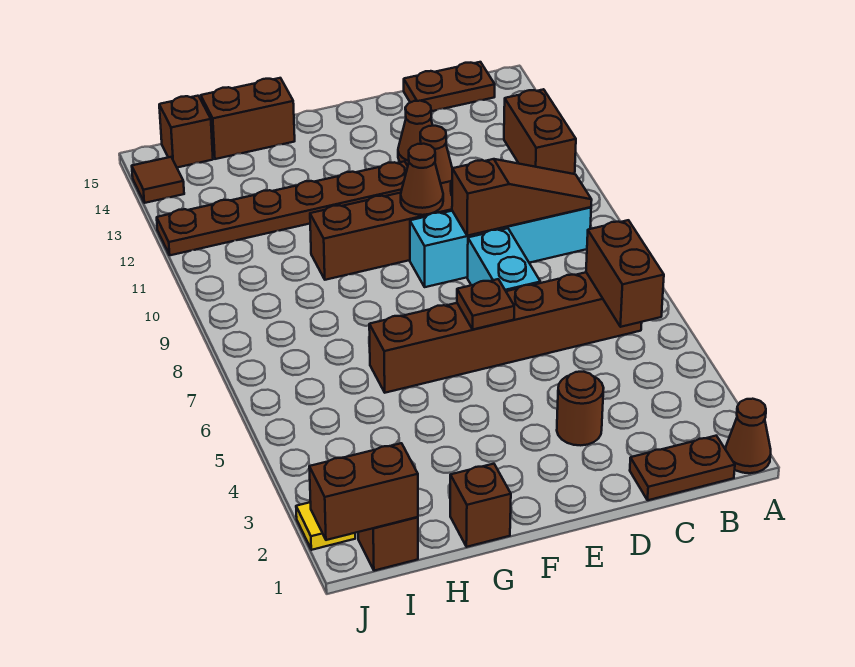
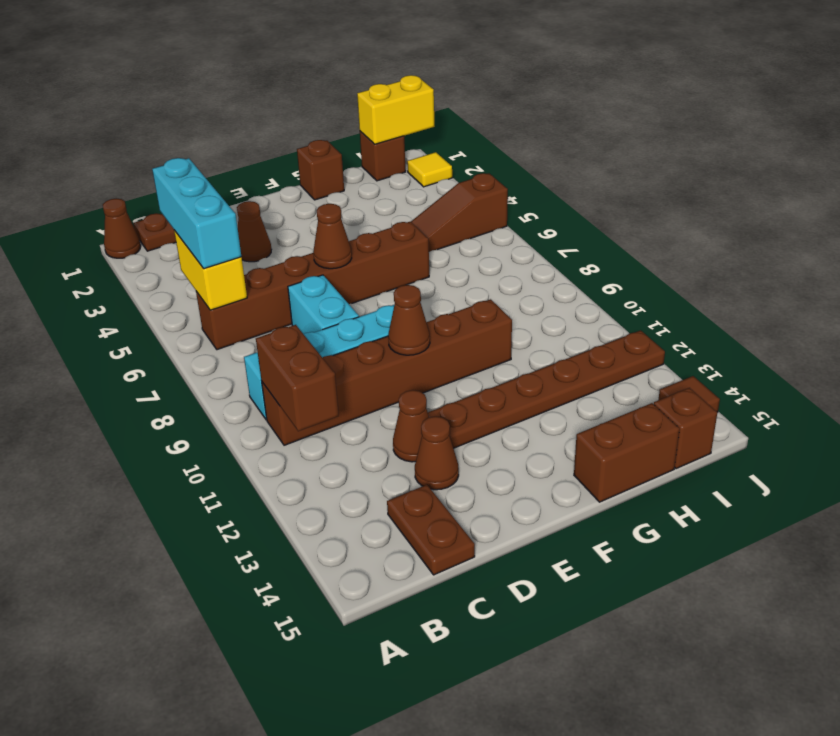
none -> cyan brick B4:B6 level 3
brown brick B5:B6 level 2 -> yellow brick B5:B6 level 2
brown slope B9:D9 level 2 top D -> brown slope H5:J5 level 1 top J
brown plate B15:C15 level 1 -> brown plate C14:C15 level 1
brown round brick D3 level 1 -> brown cone D3 level 1
brown plate E6 level 2 -> brown cone E6 level 2
brown brick I1:J1 level 2 -> yellow brick I1:J1 level 2

